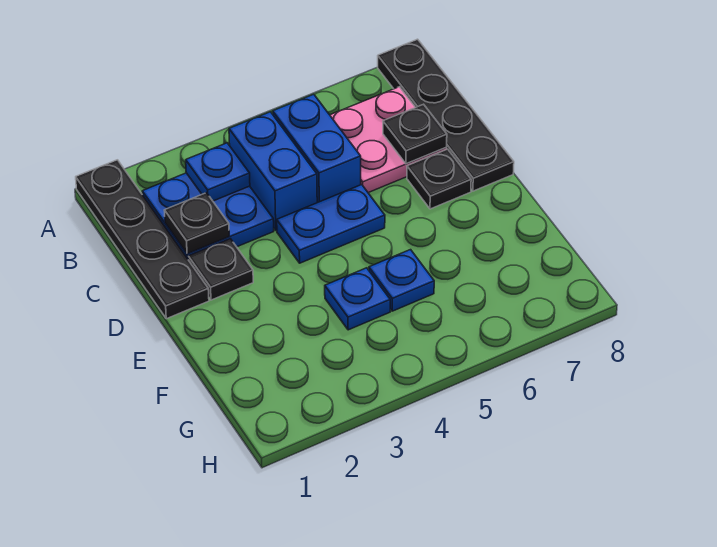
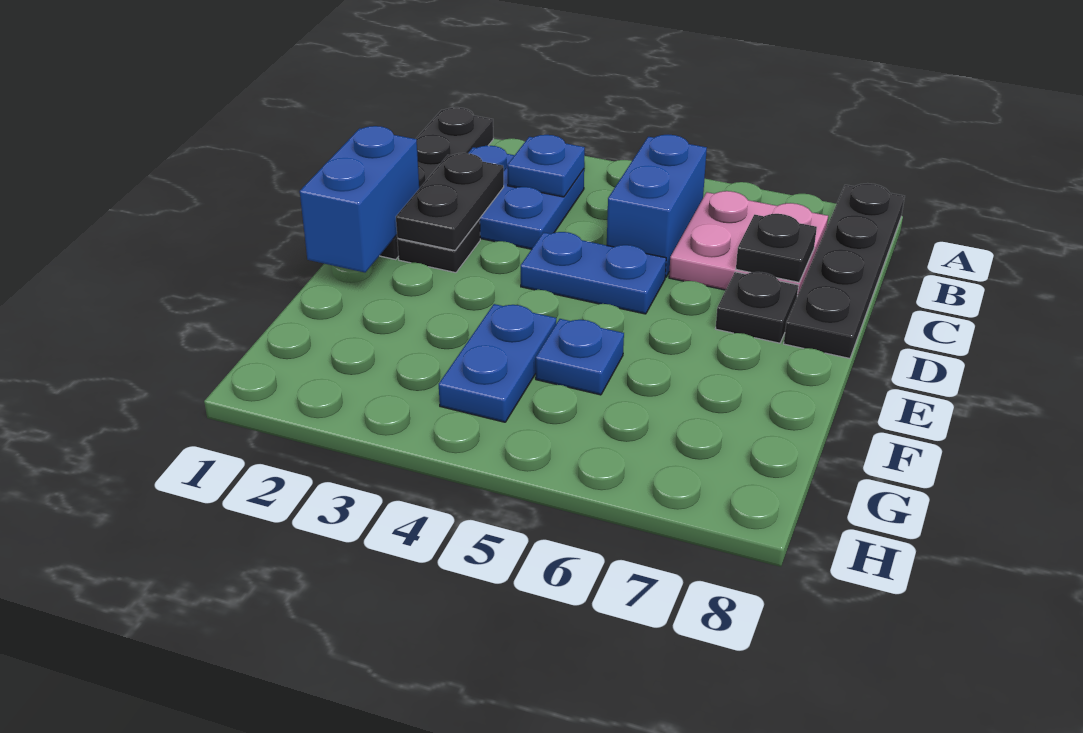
blue brick B4:C4 level 1 -> blue brick D1:E1 level 2
black plate C2 level 2 -> black plate C2:D2 level 2
blue plate F4 level 1 -> blue plate F4:G4 level 1

